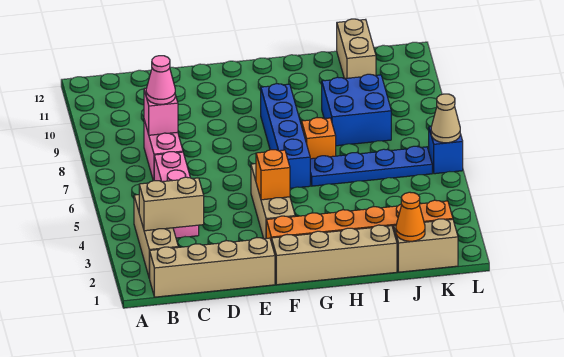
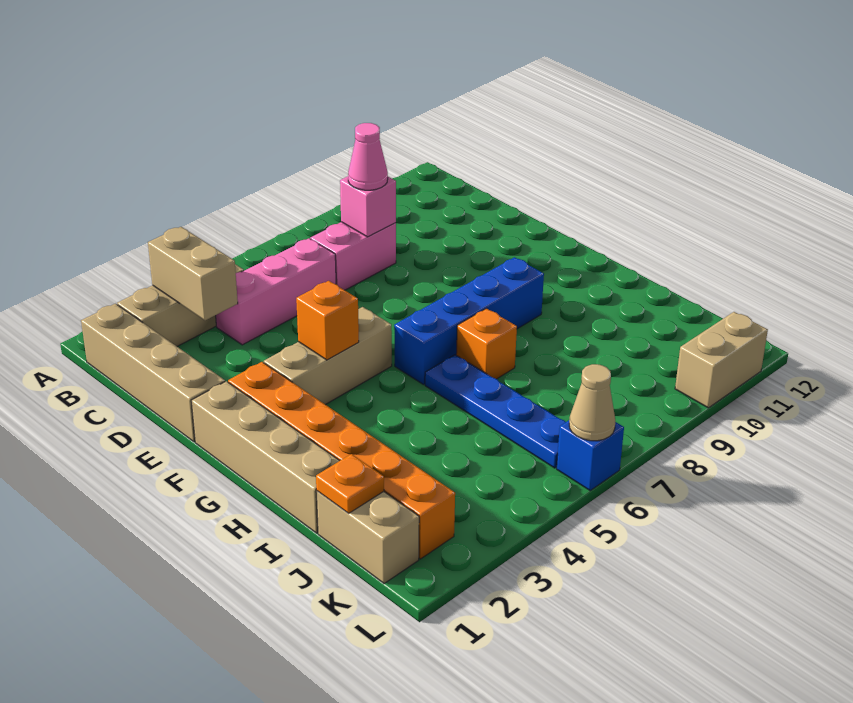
blue brick I8:J9 level 1 -> none
orange cone J1 level 2 -> orange plate J1 level 2
tan brick J11:J12 level 1 -> tan brick L10:L11 level 1

